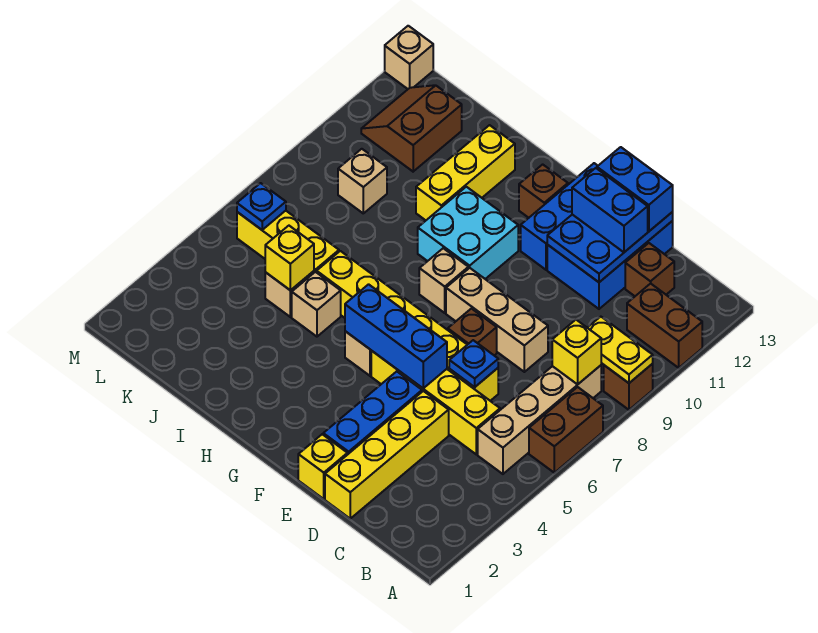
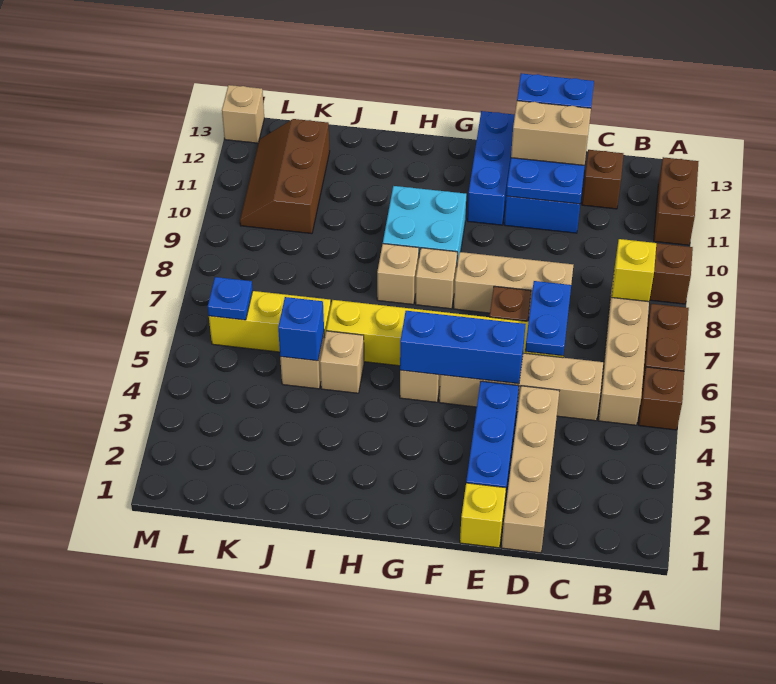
yellow plate A9:B9 level 2 -> none
brown brick A11:B11 level 1 -> brown brick A11:A12 level 1
yellow brick C5:F5 level 1 -> tan brick C5:F5 level 1
yellow brick D1:D4 level 1 -> tan brick D1:D4 level 1
blue plate D6 level 2 -> blue plate D6:D7 level 2
blue brick D12:E12 level 3 -> tan brick D12:E12 level 3
brown brick G12 level 1 -> brown brick A5 level 1
yellow brick I10:I12 level 1 -> none
yellow brick J5 level 2 -> blue brick J5 level 2
tan brick K9 level 1 -> tan brick H8 level 1
brown slope K11:L12 level 1 top K -> brown slope K10:L12 level 1 top K

